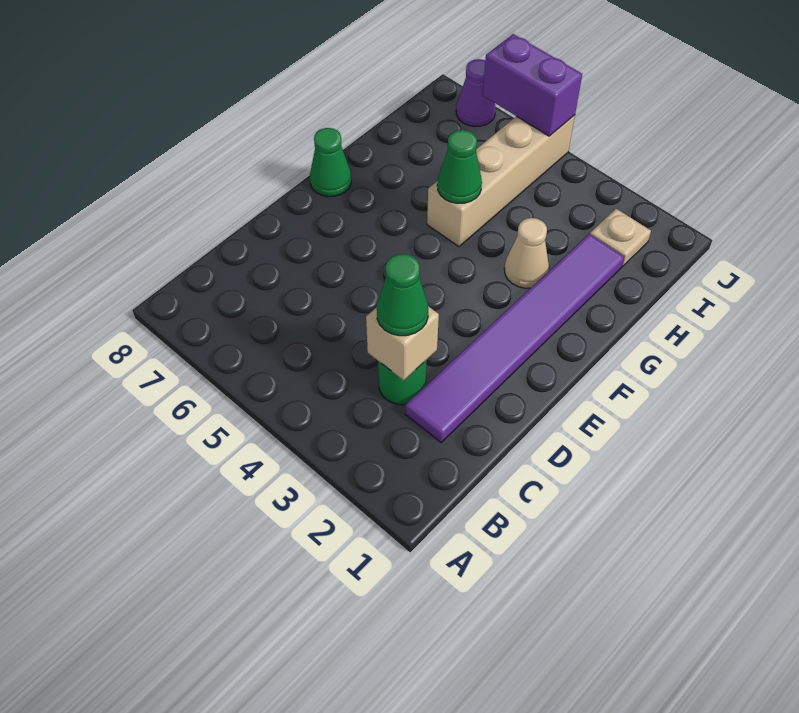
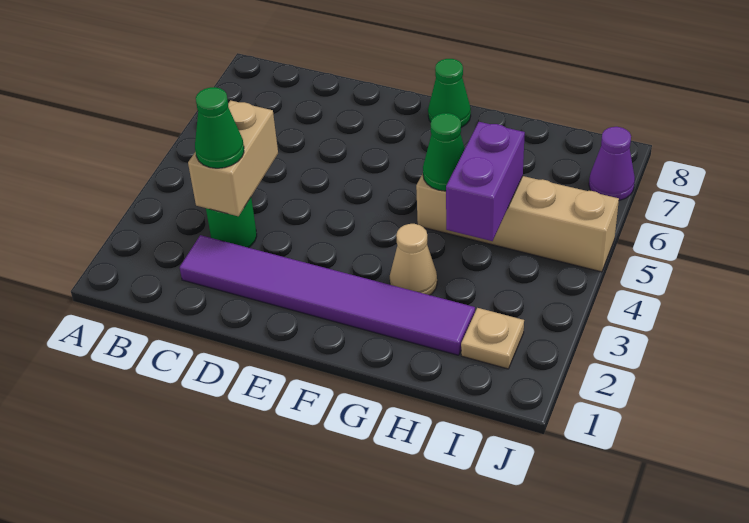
tan brick C3 level 2 -> tan brick C3:C4 level 2
purple brick J5:J6 level 2 -> purple brick H4:H5 level 2

